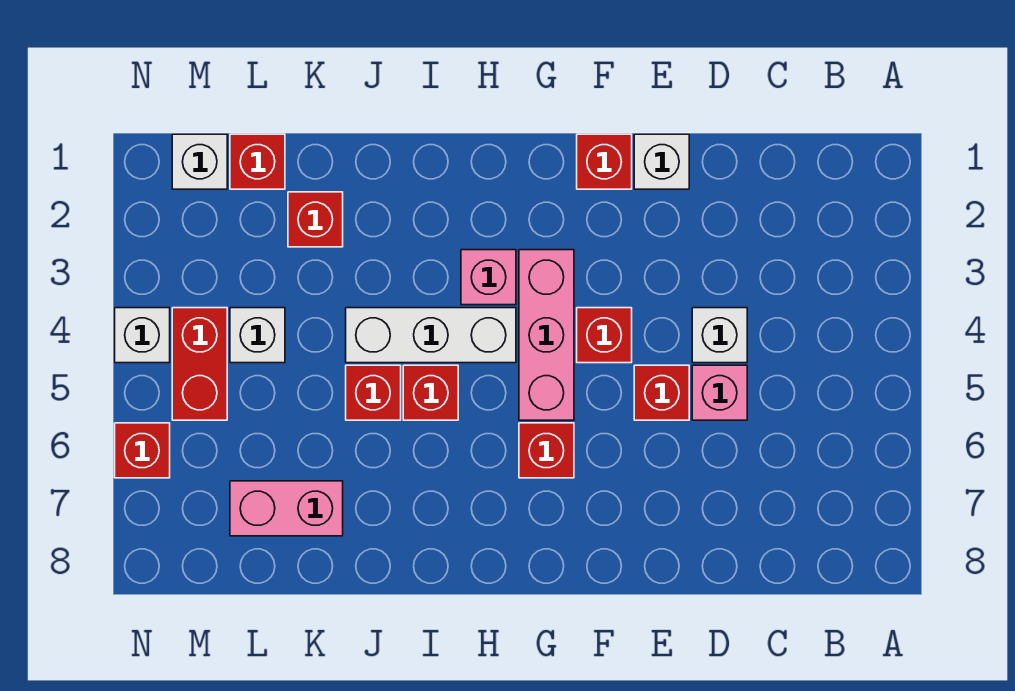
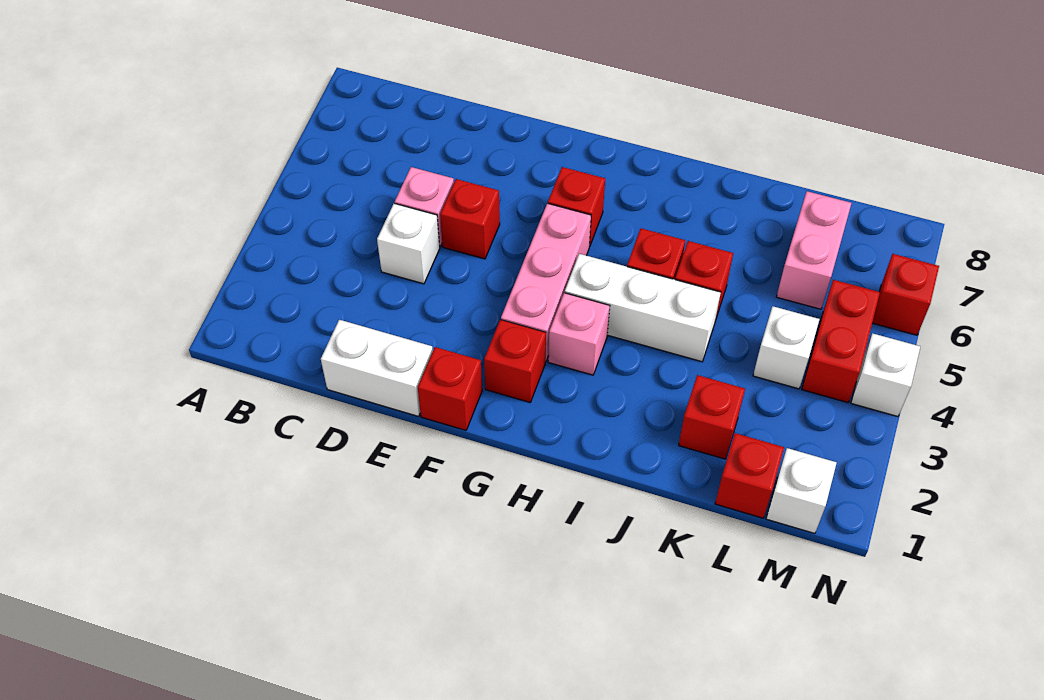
white brick E1 level 1 -> white brick D1:E1 level 1
red brick F4 level 1 -> red brick G2 level 1
pink brick K7:L7 level 1 -> pink brick L6:L7 level 1

